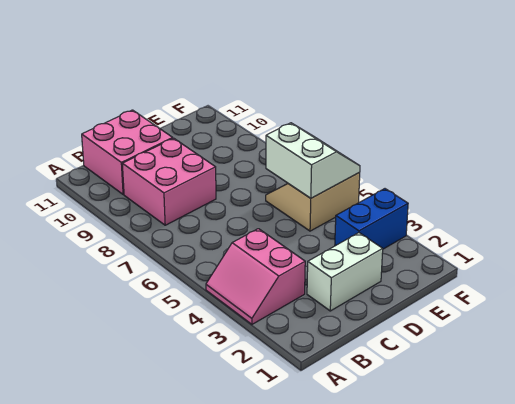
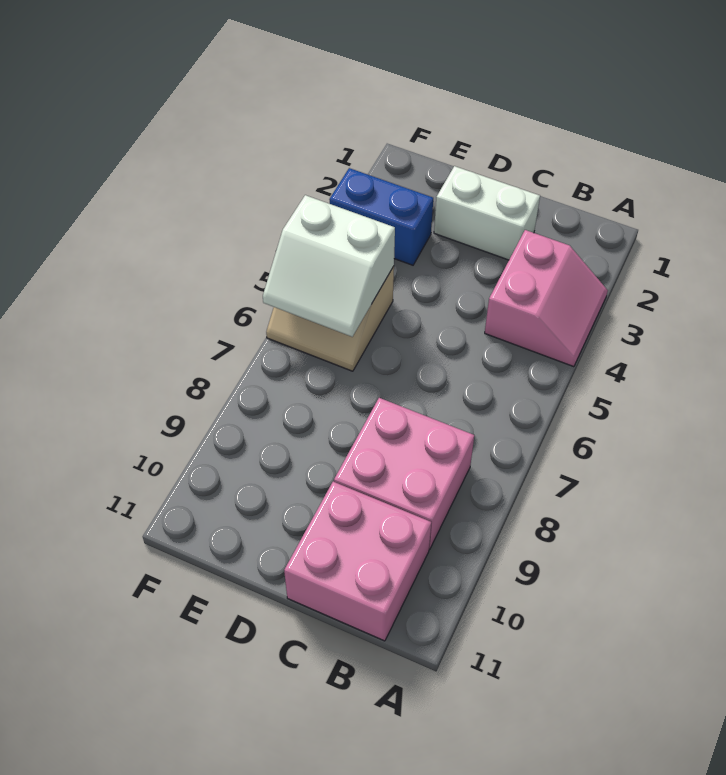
white slope E5:F6 level 2 top E -> white slope E5:F6 level 2 top 5

